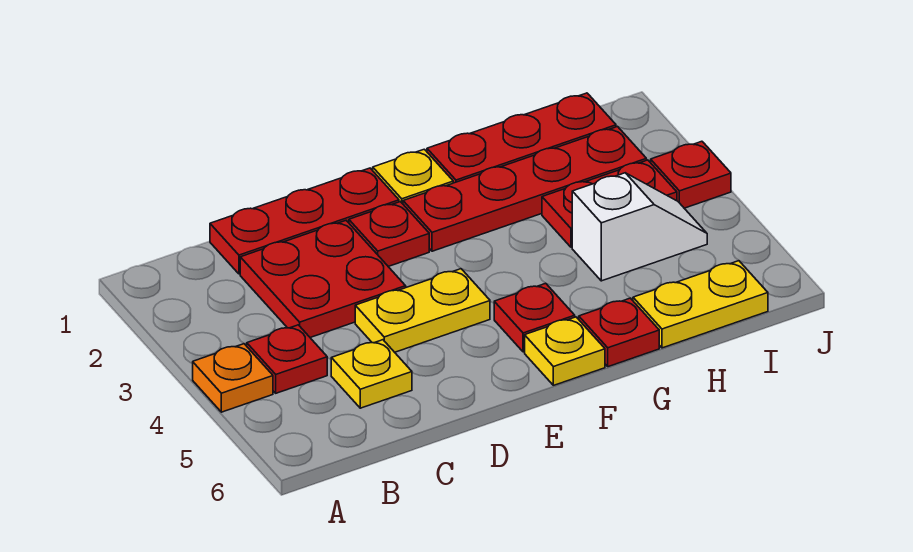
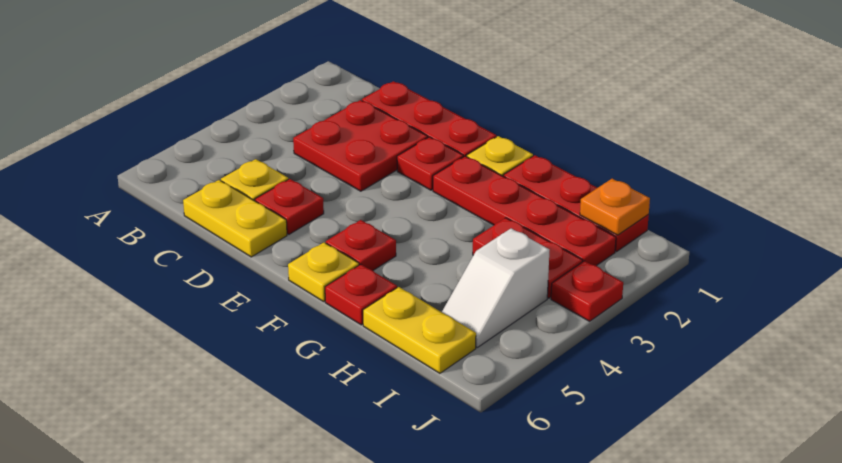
orange plate A4 level 1 -> orange plate I1 level 2
red plate B4 level 1 -> red plate D5 level 1
yellow plate D4:E4 level 1 -> yellow plate C6:D6 level 1
white slope H4:I4 level 1 top H -> white slope I4:I5 level 1 top 4

